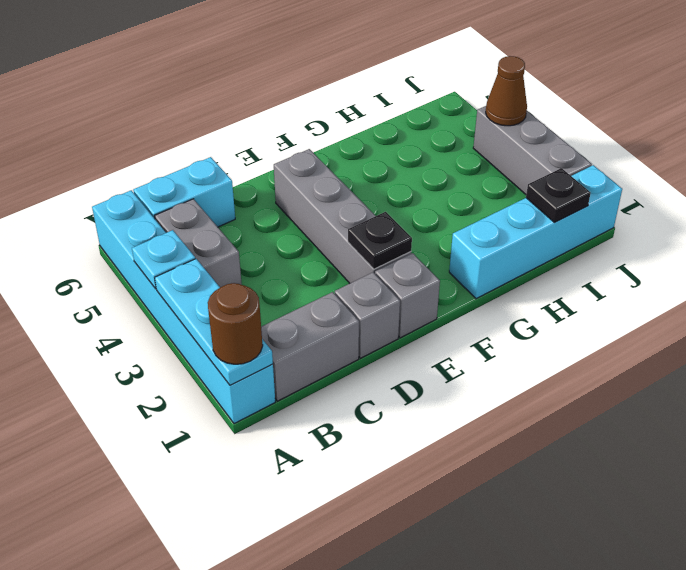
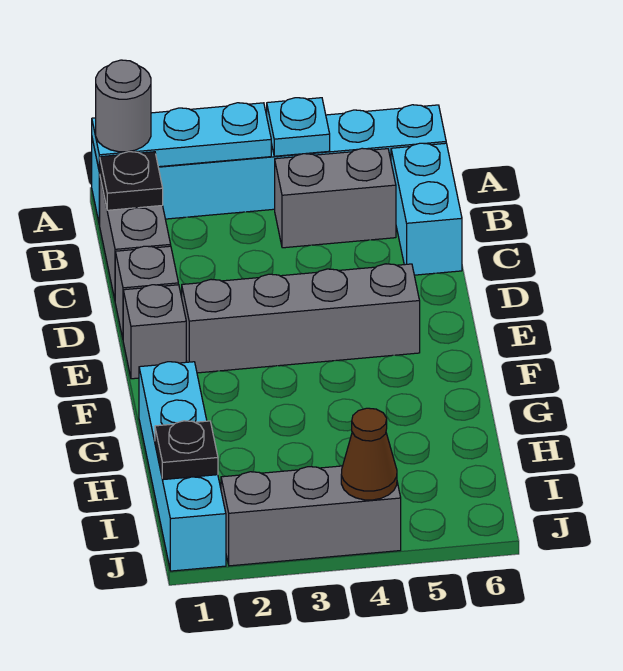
brown round brick A1 level 3 -> grey round brick A1 level 3
black plate E2 level 2 -> black plate B1 level 2

